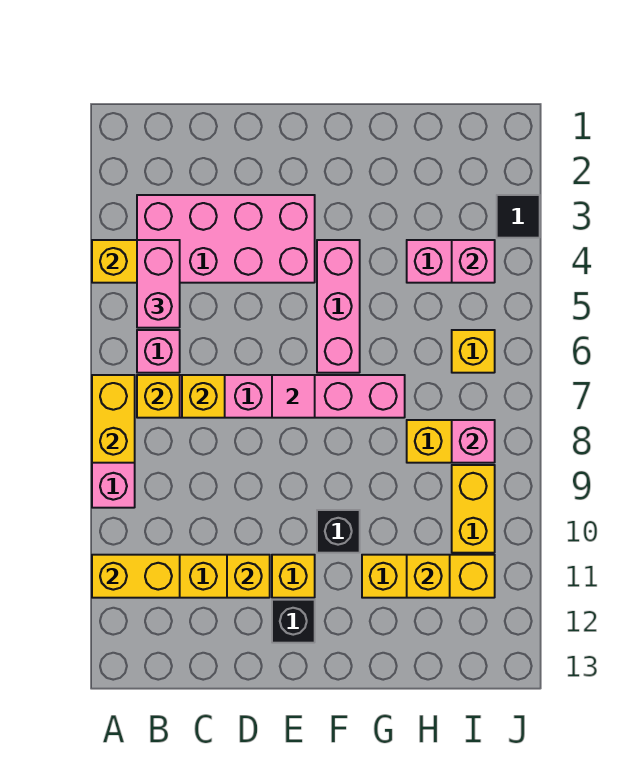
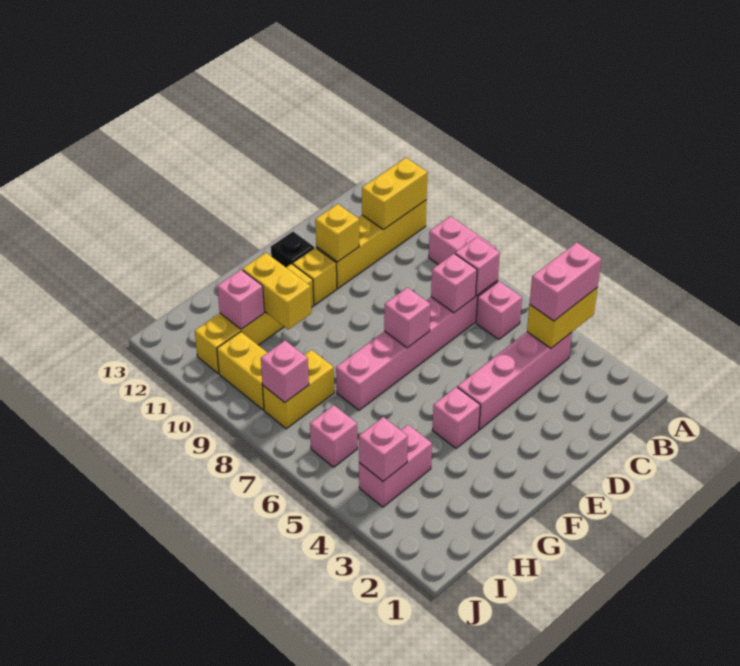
yellow brick A7:A8 level 2 -> yellow brick G10:G11 level 2
pink brick B3:E4 level 1 -> pink brick B4:E4 level 1
pink brick B4:B5 level 3 -> pink brick A4:B4 level 3
yellow brick B7 level 2 -> pink brick B7 level 2
yellow brick C7 level 2 -> pink brick C7 level 2
pink tile E7 level 2 -> pink brick E7 level 2
pink brick F4:F6 level 1 -> pink brick F4 level 1
black brick F10 level 1 -> none
yellow brick G11:I11 level 1 -> yellow brick F11:I11 level 1
yellow brick H11 level 2 -> pink brick H11 level 2
yellow brick I6 level 1 -> pink brick I6 level 1
black tile J3 level 1 -> none

